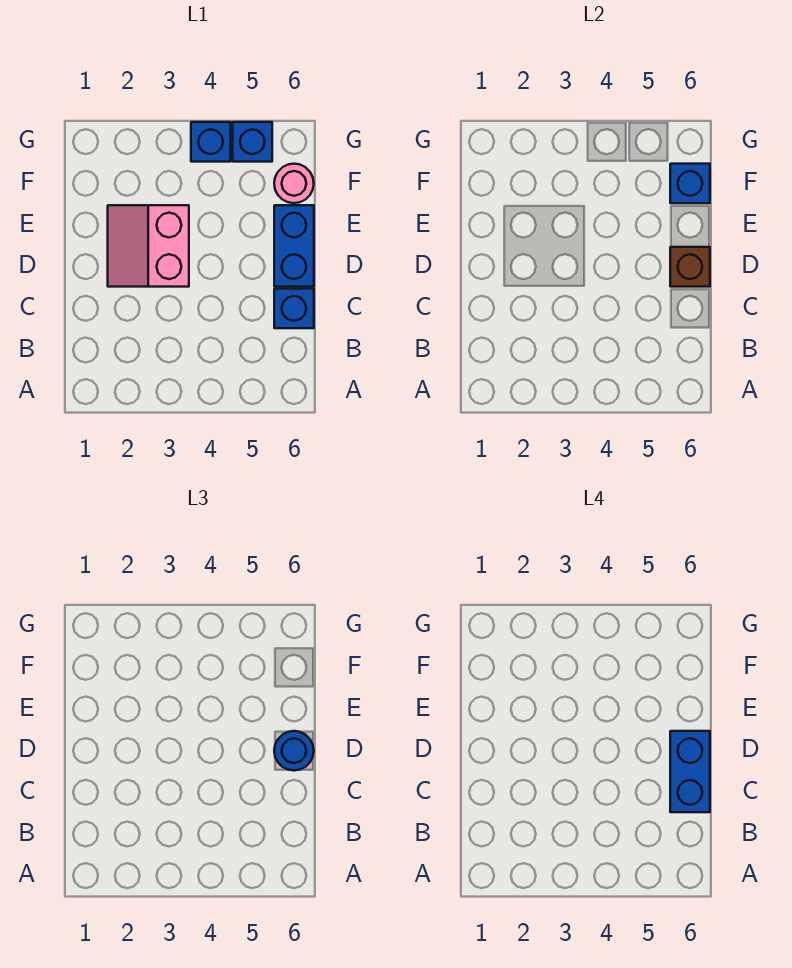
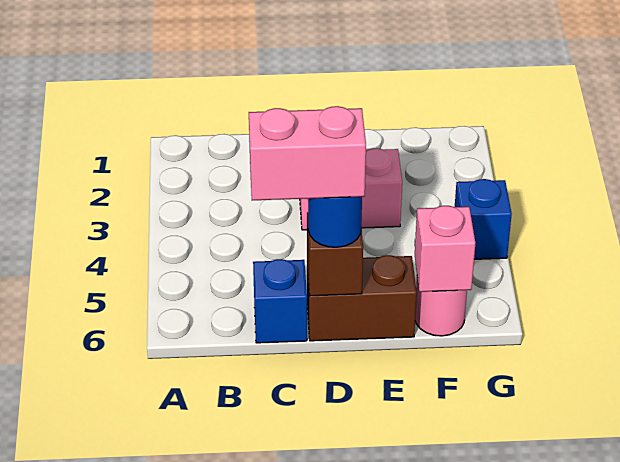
blue brick C6:D6 level 4 -> pink brick C6:D6 level 4
blue brick D6:E6 level 1 -> brown brick D6:E6 level 1
blue brick F6 level 2 -> pink brick F6 level 2
blue brick G5 level 1 -> none

